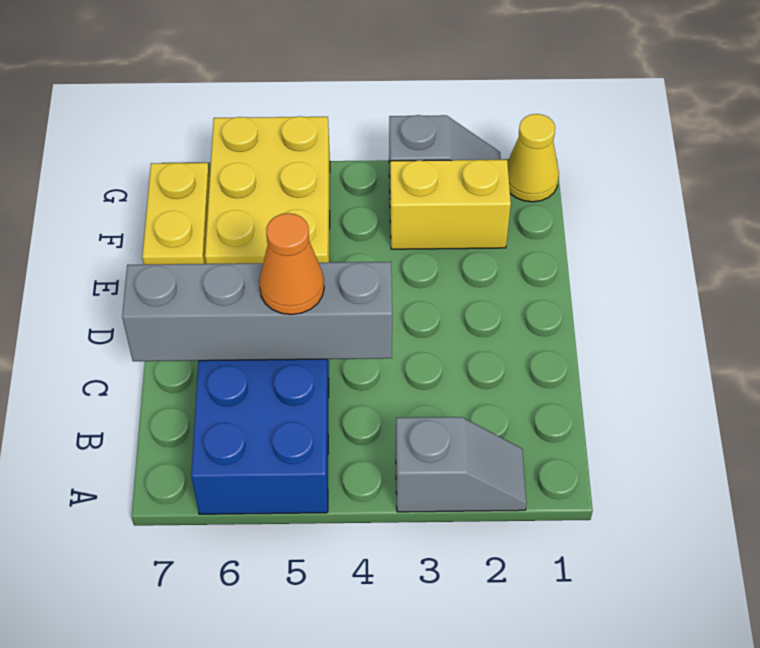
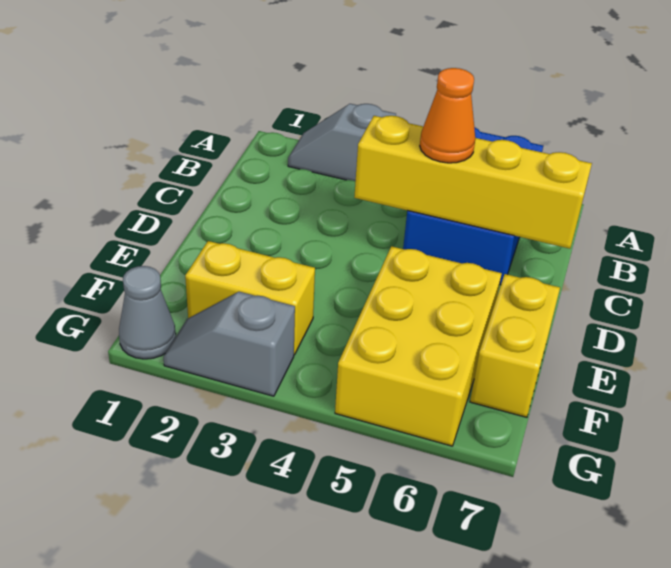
grey brick C4:C7 level 2 -> yellow brick C4:C7 level 2
yellow cone G1 level 1 -> grey cone G1 level 1

